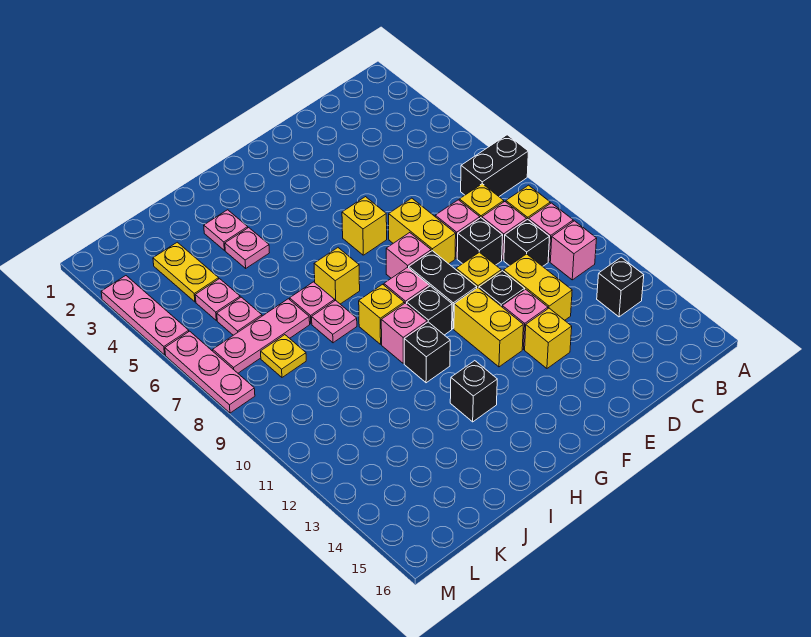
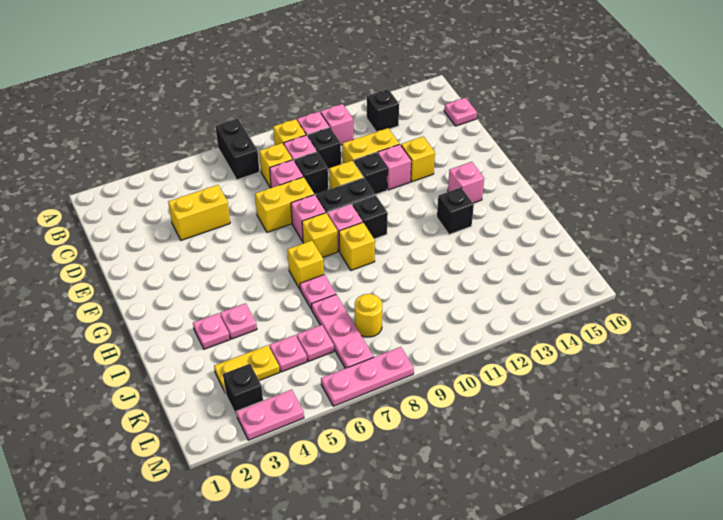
yellow brick F6 level 1 -> yellow brick G8 level 1
yellow brick F11:F12 level 1 -> yellow brick D4:D5 level 1
pink brick H10 level 1 -> pink brick G14 level 1
black brick H11 level 1 -> black brick L3 level 1
pink plate I8 level 1 -> pink plate C16 level 1
yellow plate K8 level 1 -> yellow round brick K8 level 1
pink plate M3:M5 level 1 -> pink plate M3:M4 level 1

